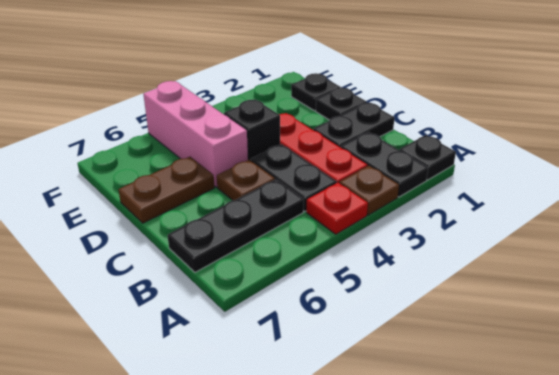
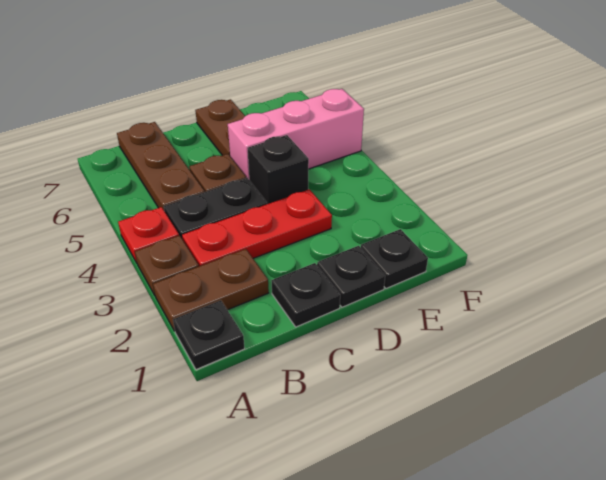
black plate A2:B2 level 1 -> brown plate A2:B2 level 1
black plate B5:B7 level 1 -> brown plate B5:B7 level 1
black plate C1:C2 level 1 -> black plate C1 level 1

